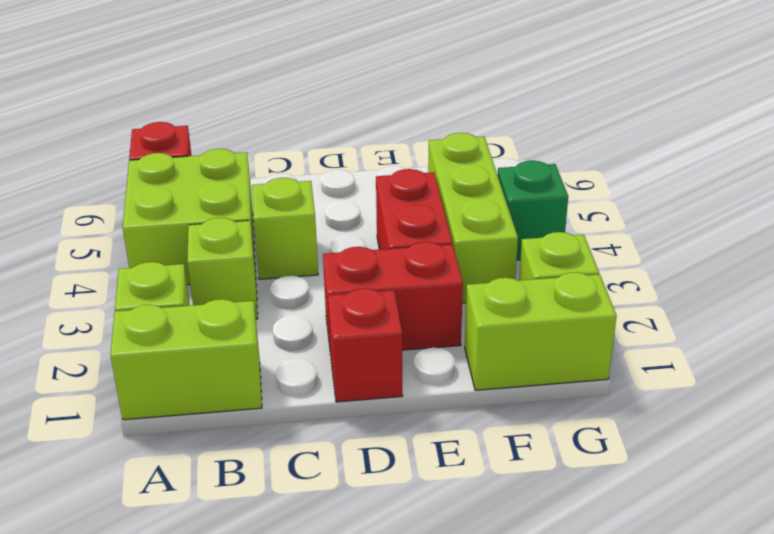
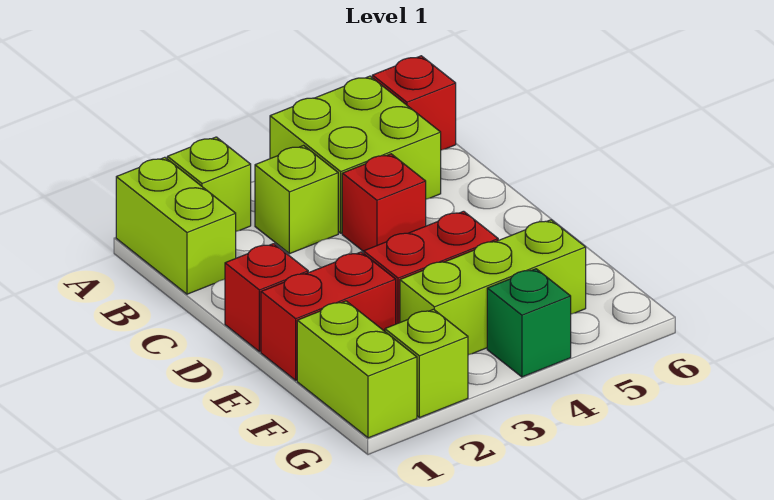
lime brick C4 level 1 -> red brick C4 level 1
red brick D2:E2 level 1 -> red brick E1:E2 level 1

